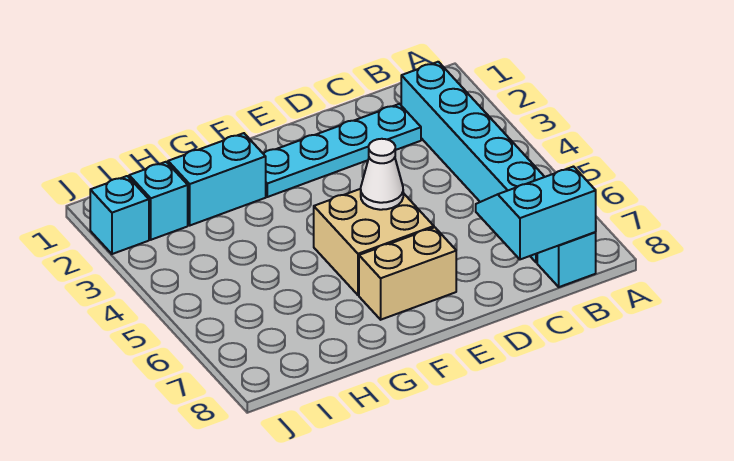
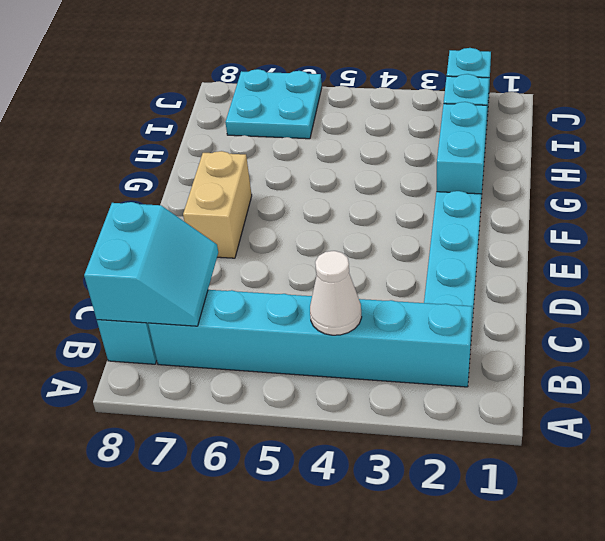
tan brick E5:F6 level 1 -> none
white cone E5 level 2 -> white cone B4 level 2
none -> cyan plate I6:J7 level 1

